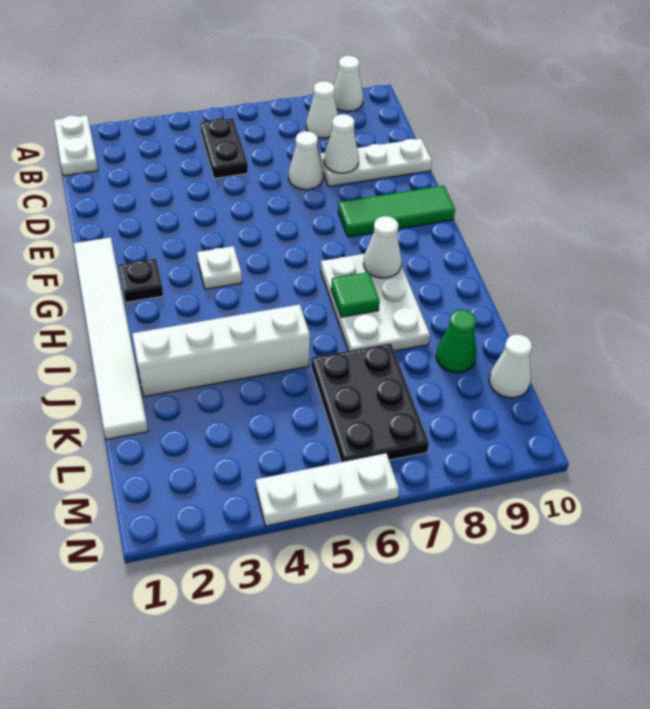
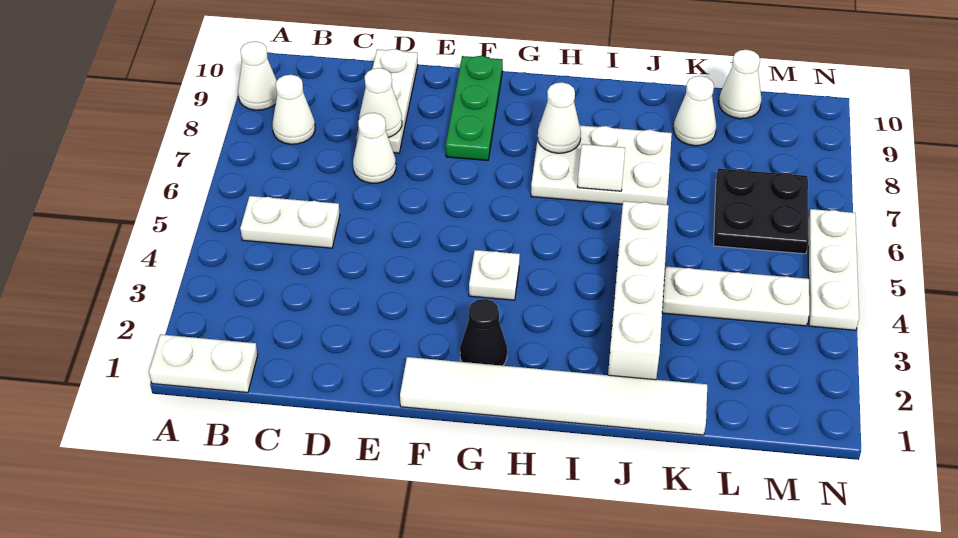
black plate B5:C5 level 1 -> white plate B5:C5 level 1
green tile F8:F10 level 1 -> green plate F8:F10 level 1
black plate G2 level 1 -> black cone G2 level 1
green tile I7 level 2 -> white tile I7 level 2
none -> white plate K4:M4 level 1
black plate K6:M7 level 1 -> black plate L6:M7 level 1
green cone K9 level 1 -> white cone K9 level 1

